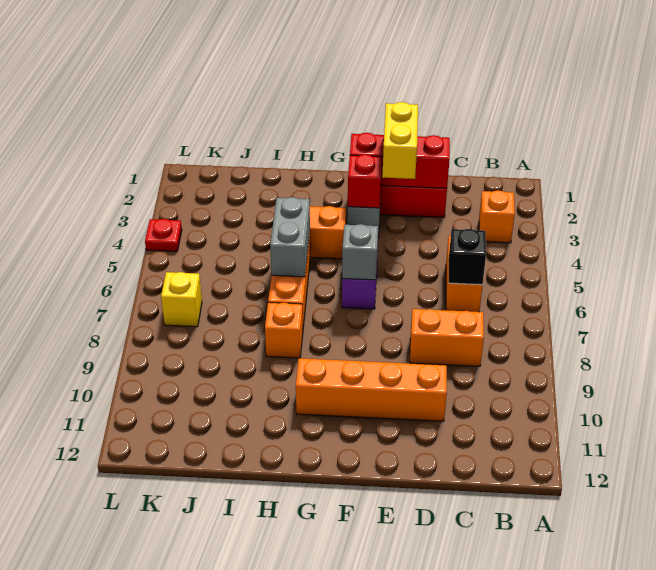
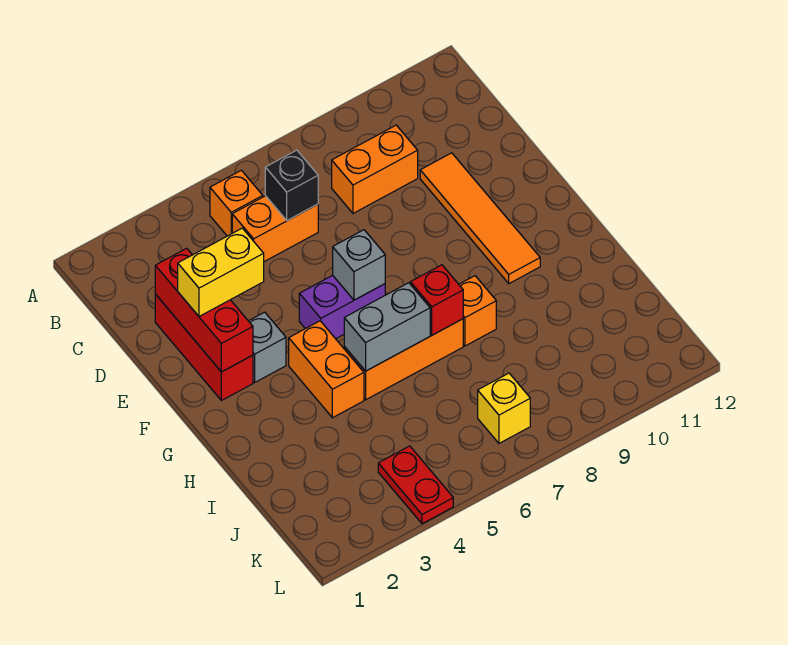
orange brick B3 level 1 -> orange brick B5 level 1
orange brick C8:D8 level 1 -> orange brick C8:C9 level 1
orange brick D10:G10 level 1 -> orange tile D10:G10 level 1
red brick F3 level 2 -> red brick H7 level 2
red plate L4 level 1 -> red plate K4:L4 level 1

